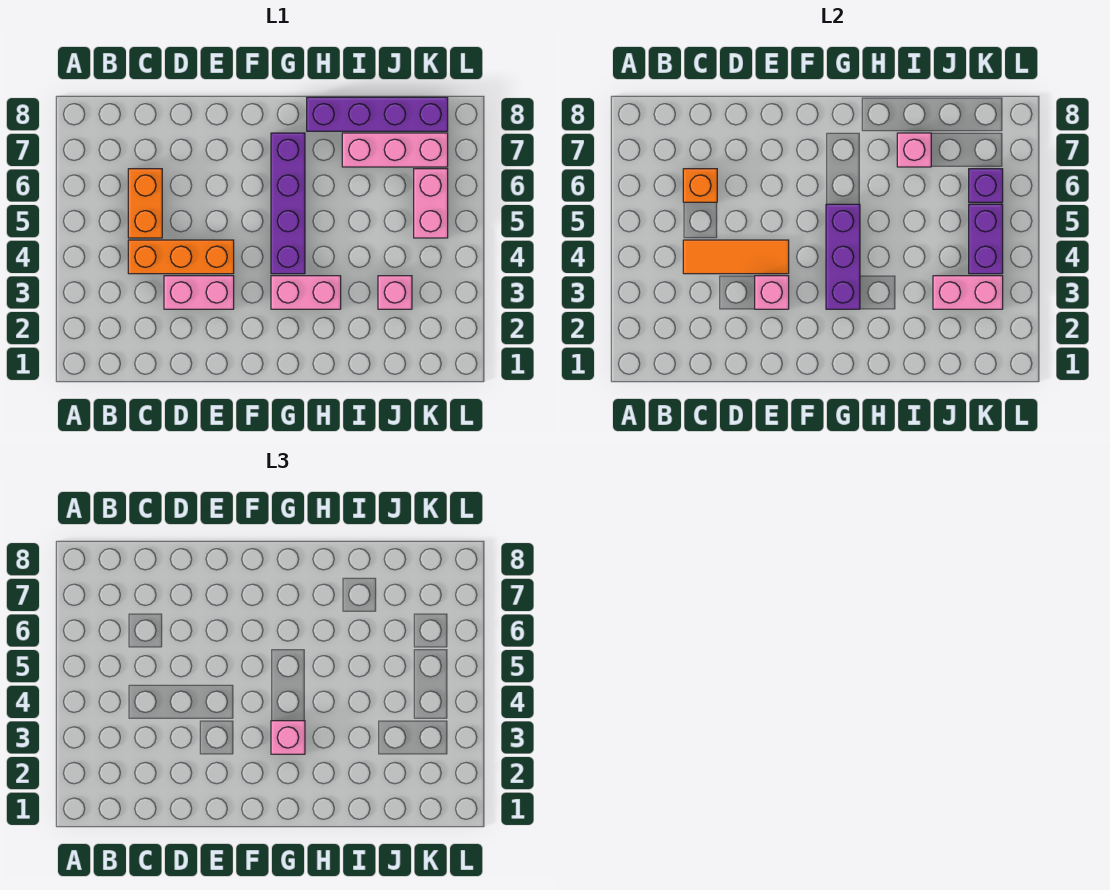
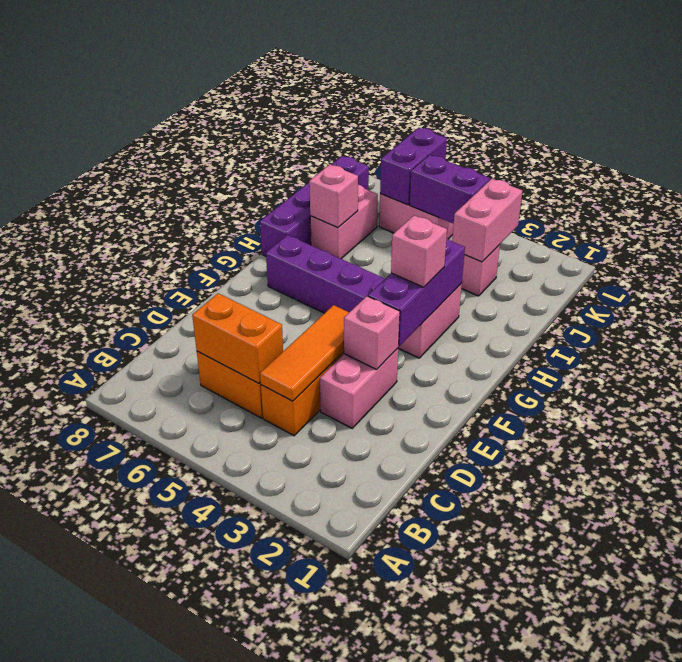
orange brick C6 level 2 -> orange brick C5:C6 level 2
purple brick G3:G5 level 2 -> purple brick F3:H3 level 2
pink brick I7:K7 level 1 -> pink brick I7:J7 level 1
purple brick K6 level 2 -> purple brick K6:L6 level 2

